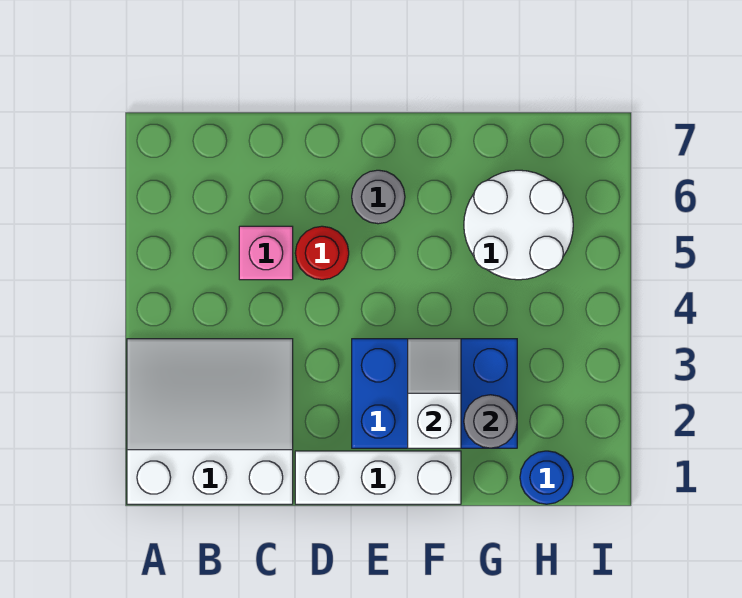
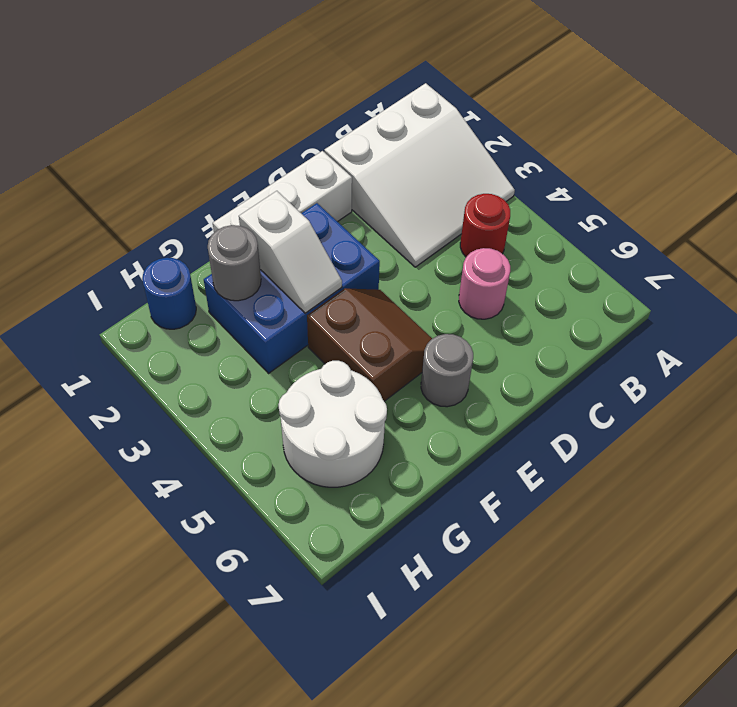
pink brick C5 level 1 -> pink round brick C5 level 1
red round brick D5 level 1 -> red round brick B4 level 1
none -> brown slope E4:F5 level 1 top F

